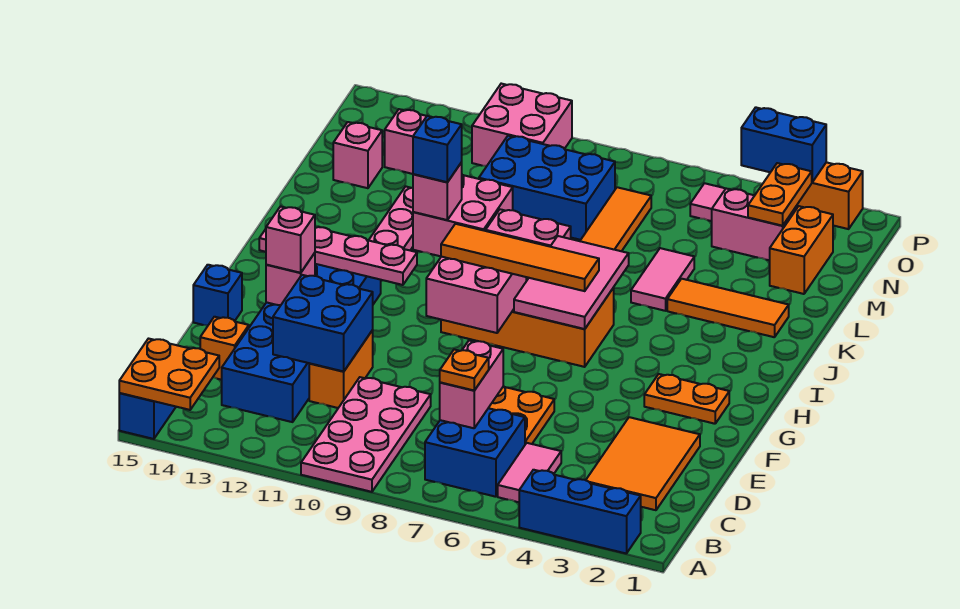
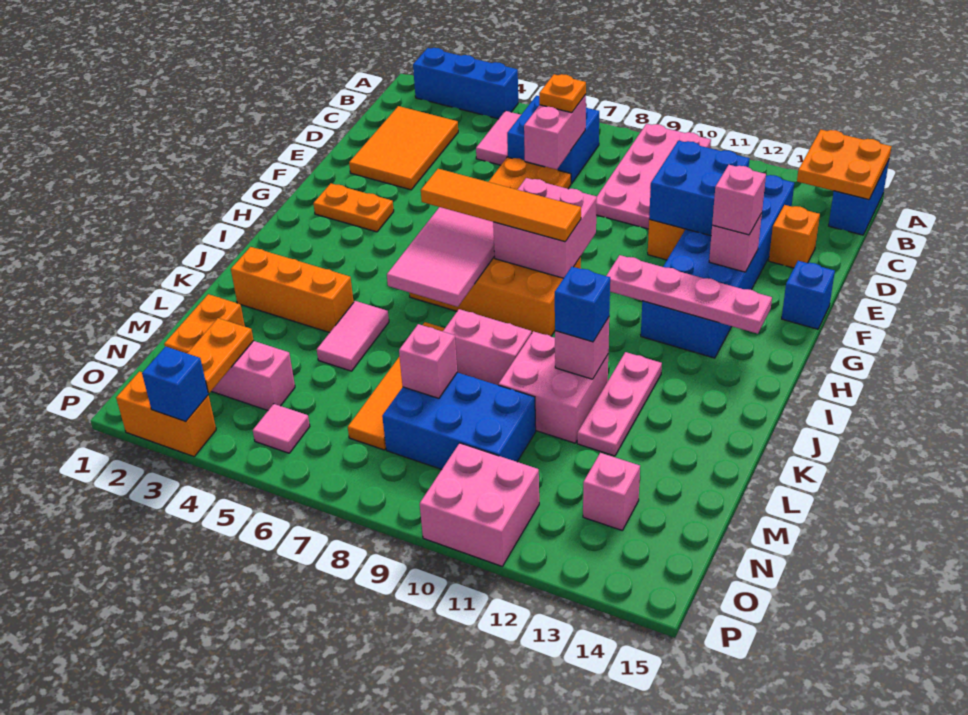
orange tile K2:K4 level 1 -> orange brick K2:K4 level 1
pink brick M14 level 1 -> pink brick M8 level 2
blue brick P3:P4 level 2 -> blue brick P3 level 2

